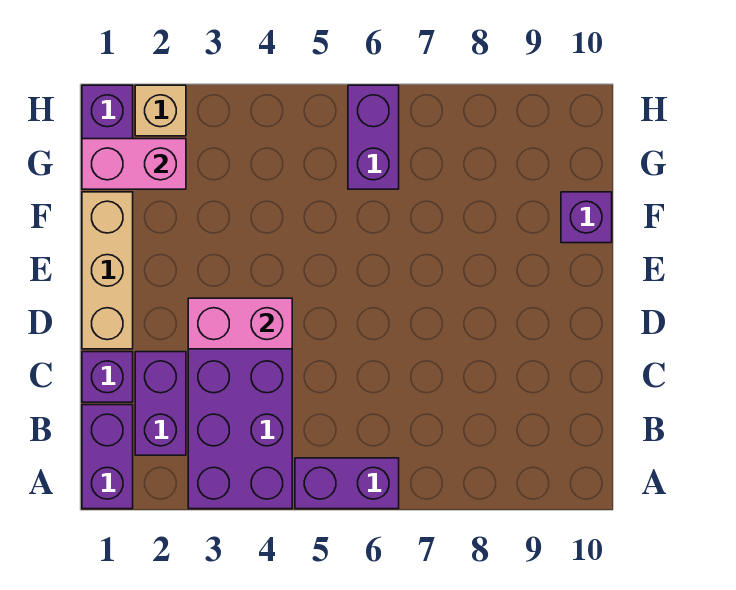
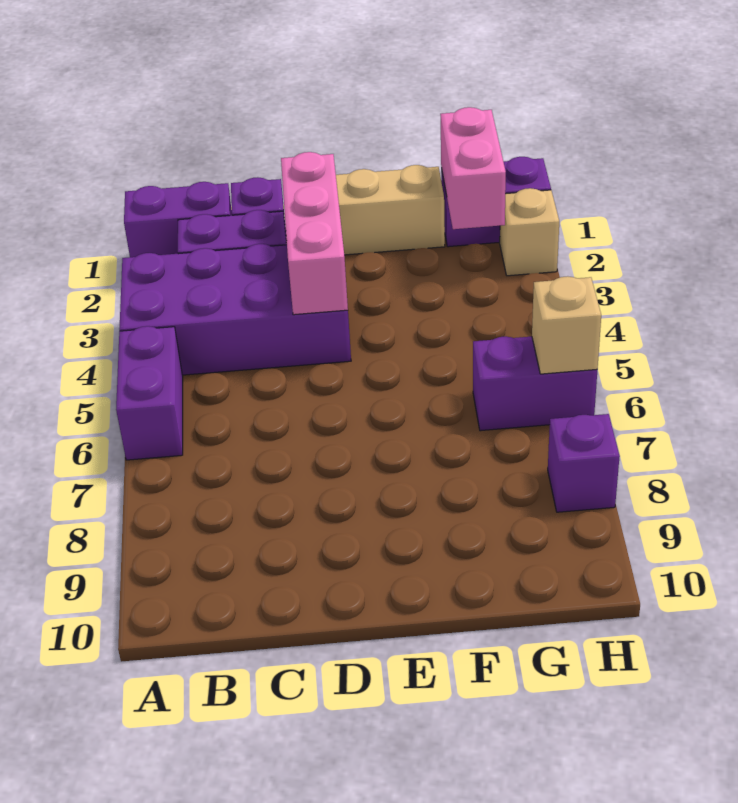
pink brick D3:D4 level 2 -> pink brick D2:D4 level 2
purple brick F10 level 1 -> purple brick H8 level 1
none -> tan brick H6 level 2

